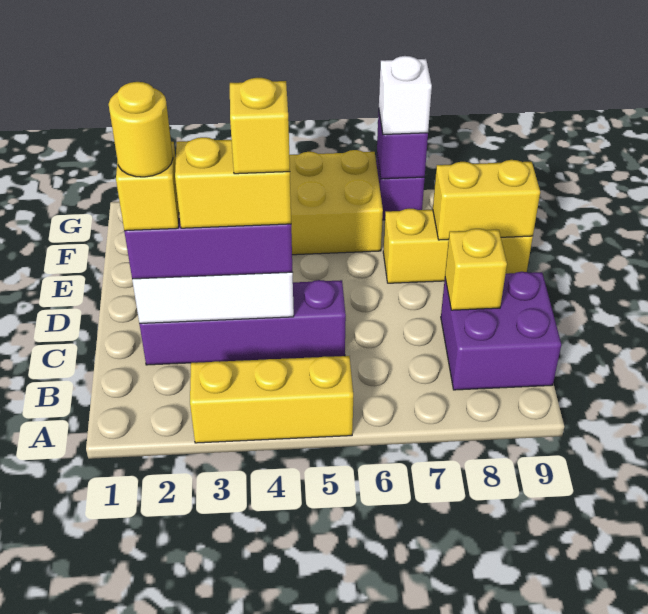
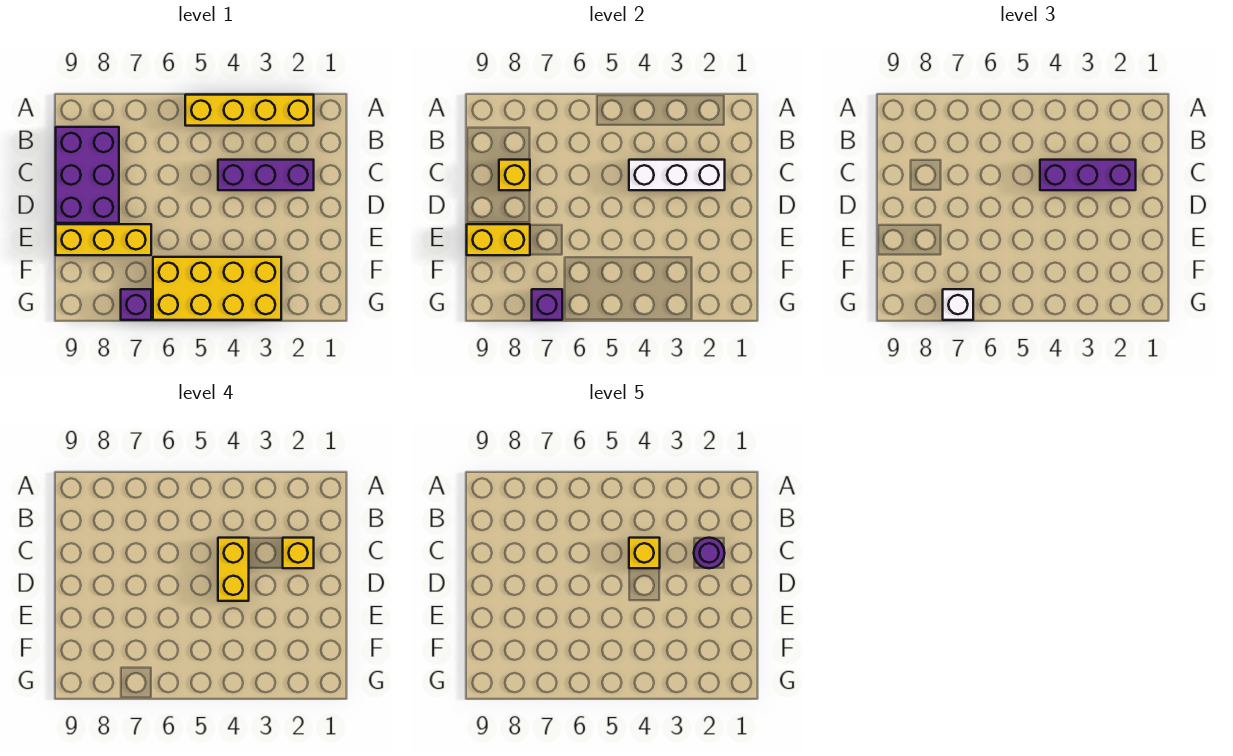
yellow brick A3:A5 level 1 -> yellow brick A2:A5 level 1
purple brick B8:C9 level 1 -> purple brick B8:D9 level 1
purple brick C2:C5 level 1 -> purple brick C2:C4 level 1
yellow round brick C2 level 5 -> purple round brick C2 level 5
yellow brick C3:C4 level 4 -> yellow brick C4:D4 level 4

